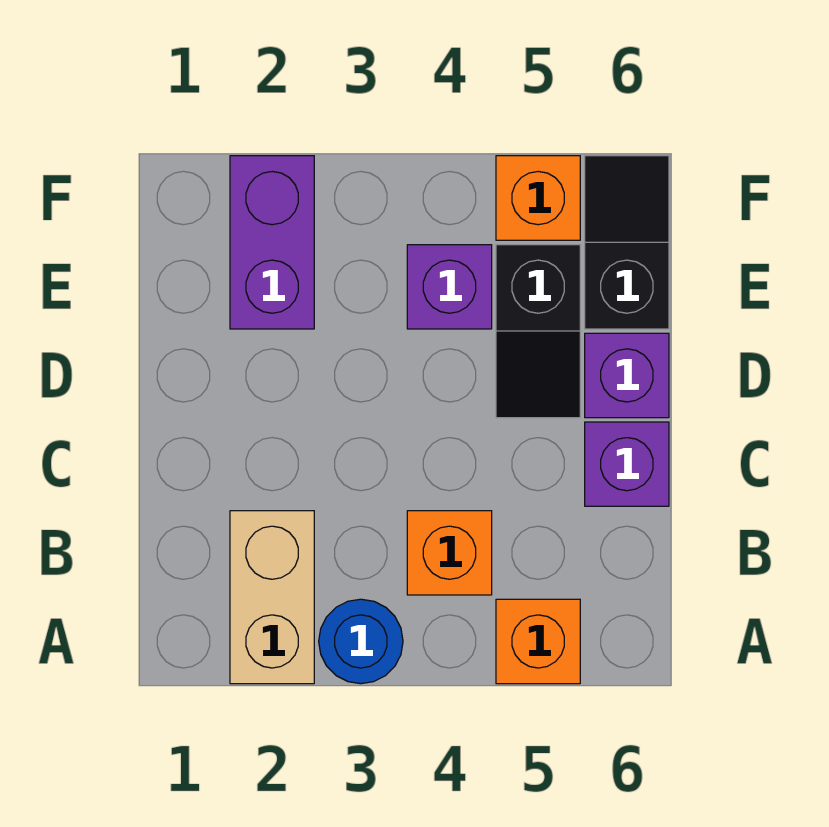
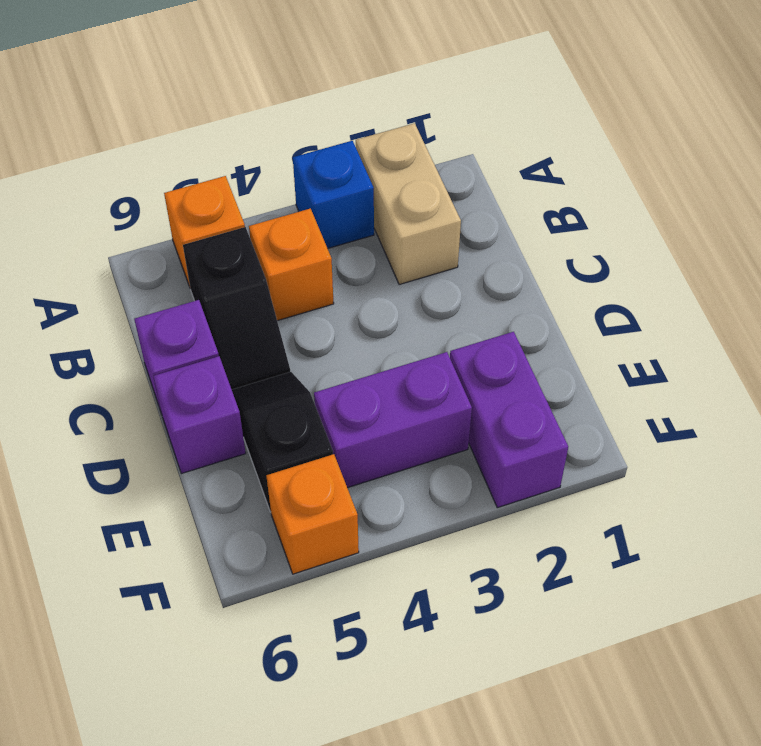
blue round brick A3 level 1 -> blue brick A3 level 1
purple brick E4 level 1 -> purple brick E3:E4 level 1
black slope E6:F6 level 1 top E -> black slope B5:C5 level 1 top B

